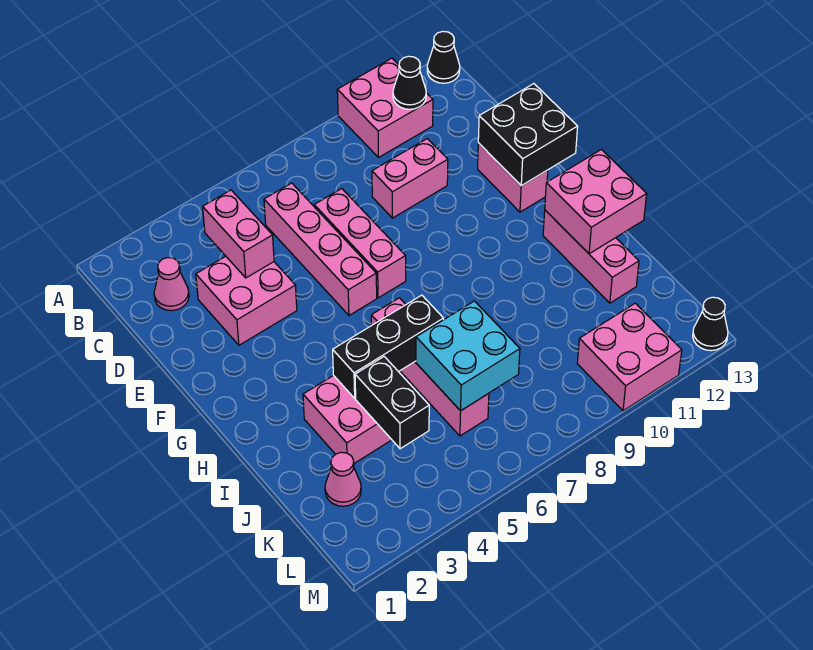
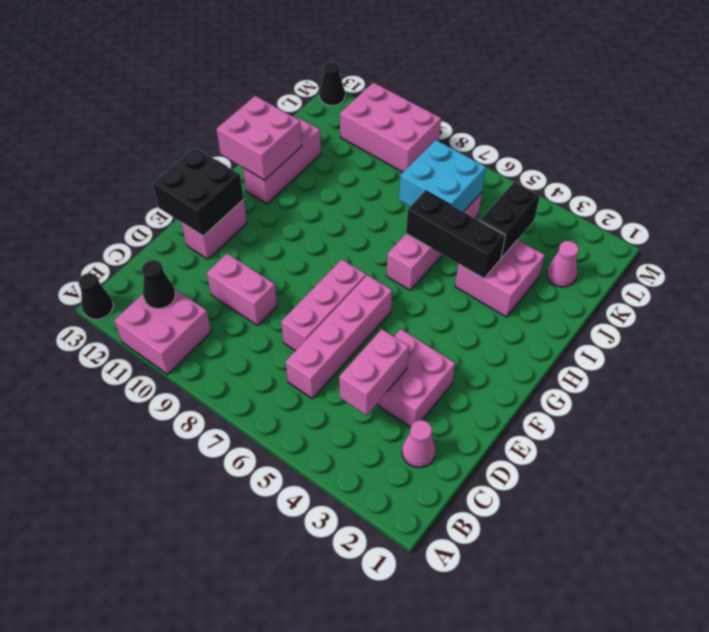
pink brick L10:M11 level 1 -> pink brick L9:M11 level 1

